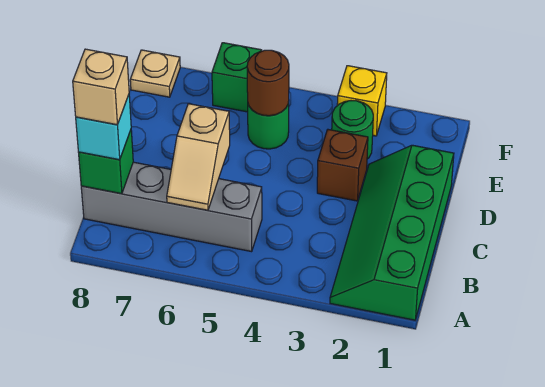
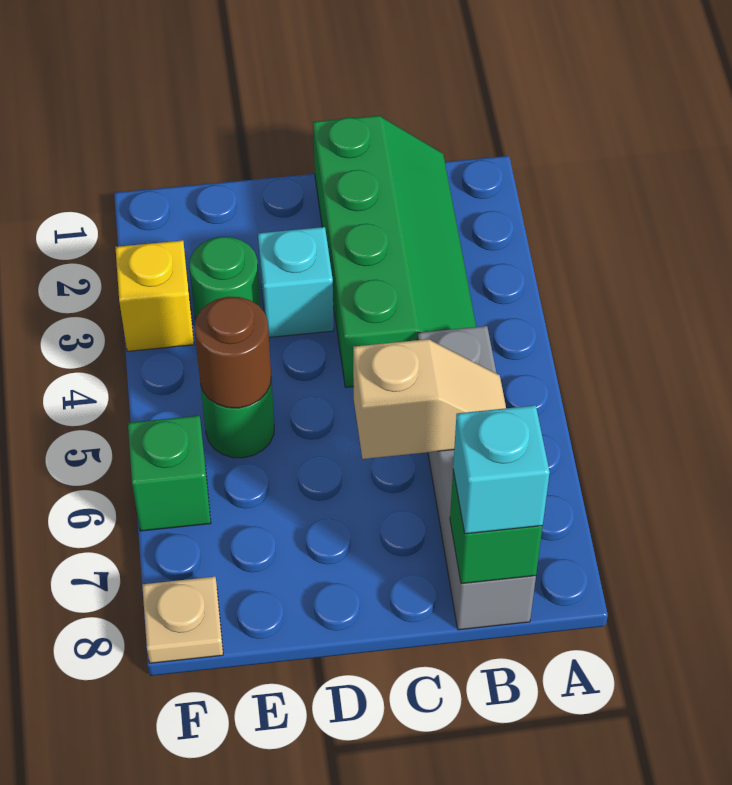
green slope A1:D2 level 1 top 1 -> green slope B1:C4 level 1 top C
tan brick B8 level 4 -> none
brown brick D3 level 1 -> cyan brick D3 level 1

